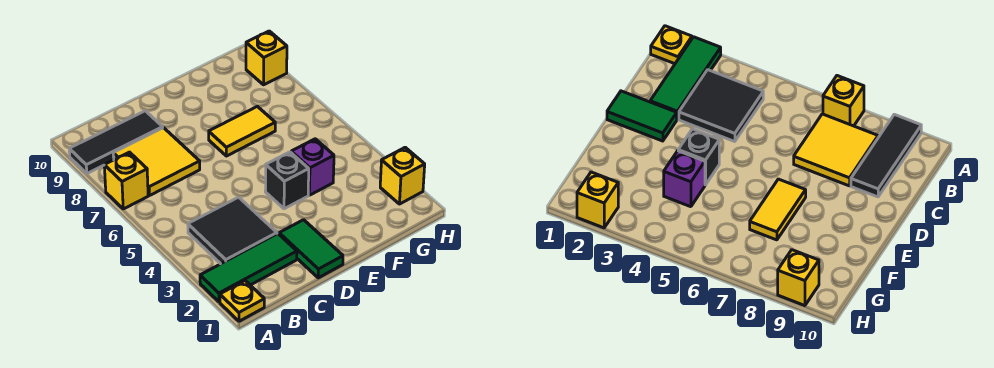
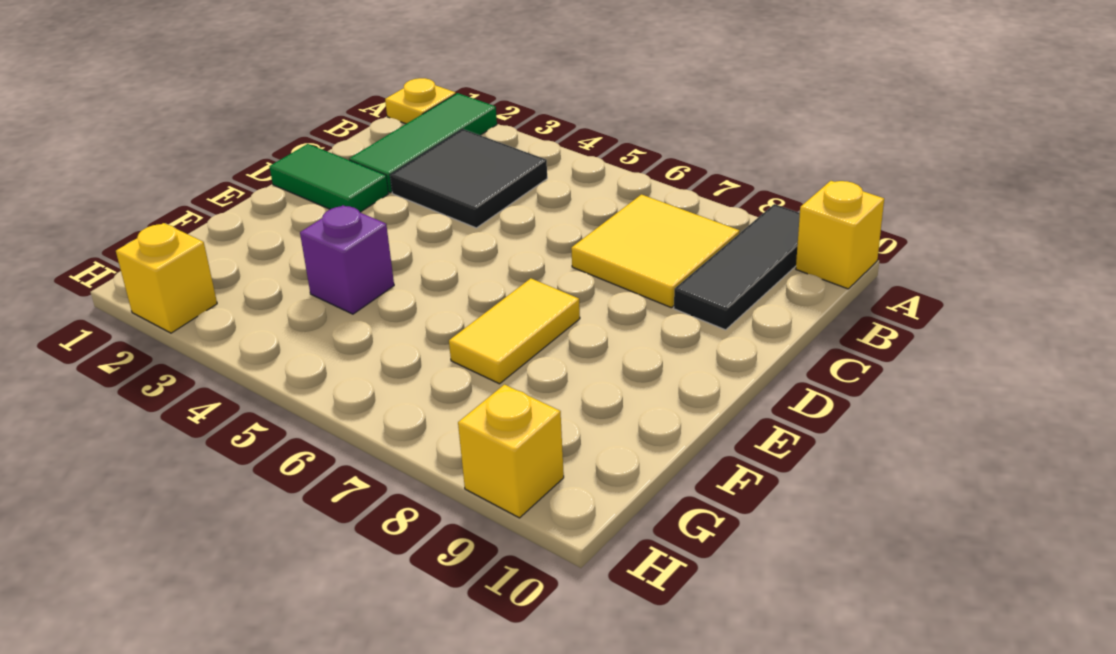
yellow brick A7 level 1 -> yellow brick A10 level 1
black brick E4 level 1 -> none

